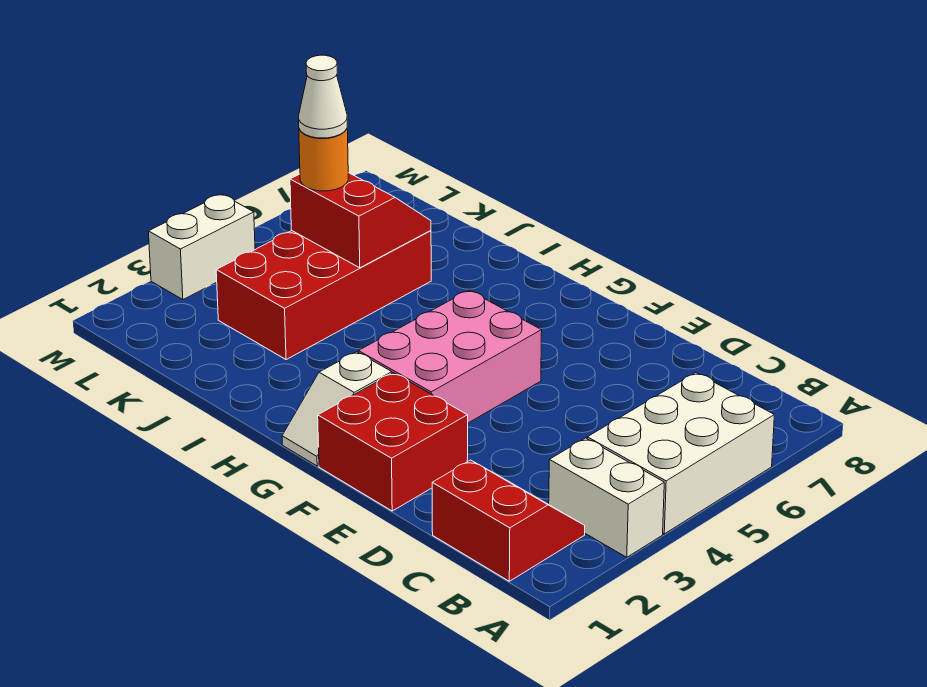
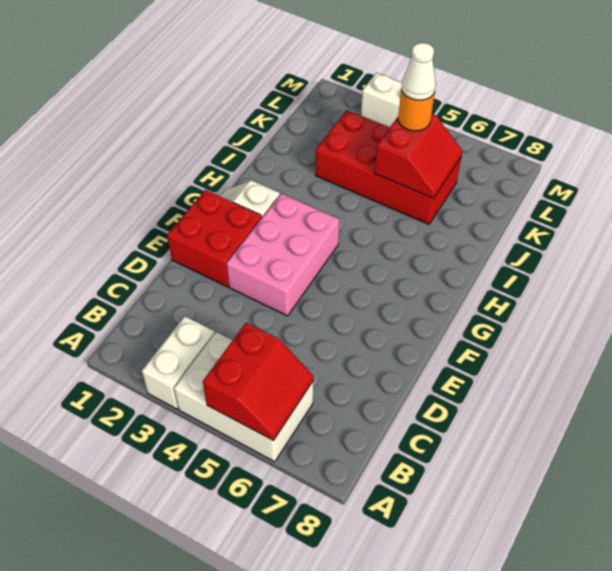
red slope B1:C2 level 1 top 1 -> red slope A5:B6 level 2 top 5
pink brick F3:G5 level 1 -> pink brick E3:G4 level 1

